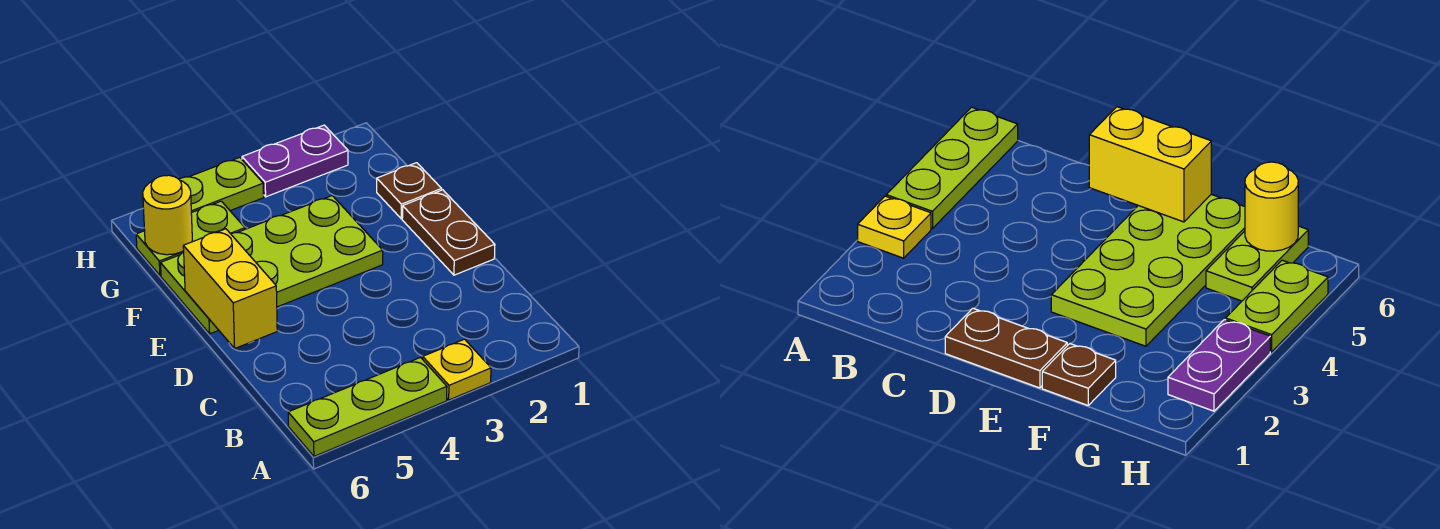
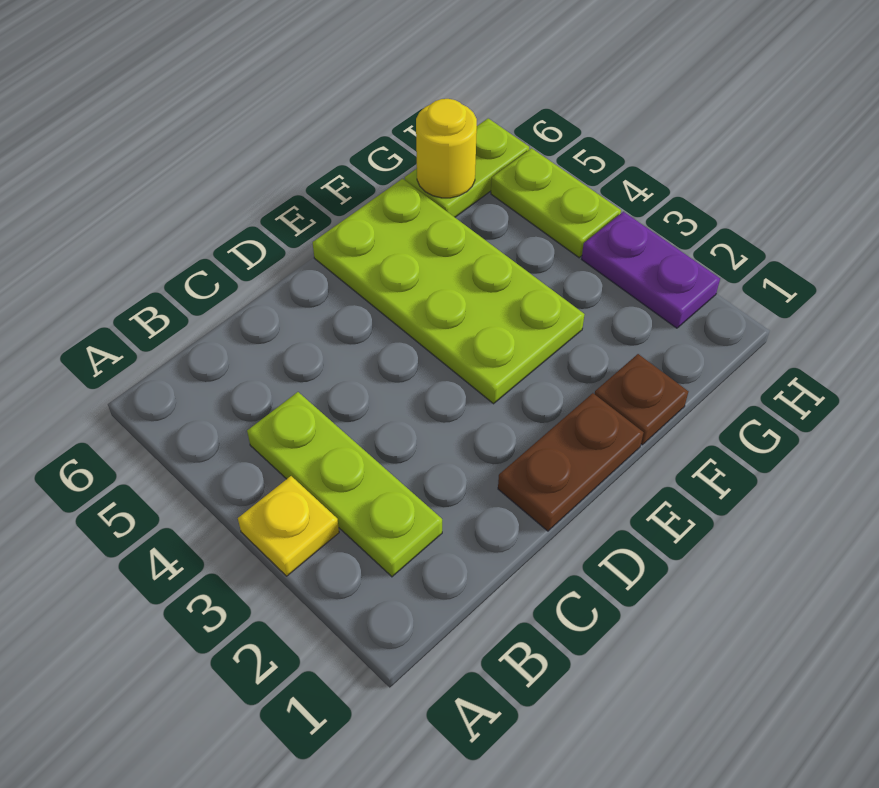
lime plate A4:A6 level 1 -> lime plate B2:B4 level 1
yellow brick D6:E6 level 2 -> none
lime plate G5:G6 level 1 -> lime plate G6:H6 level 1

